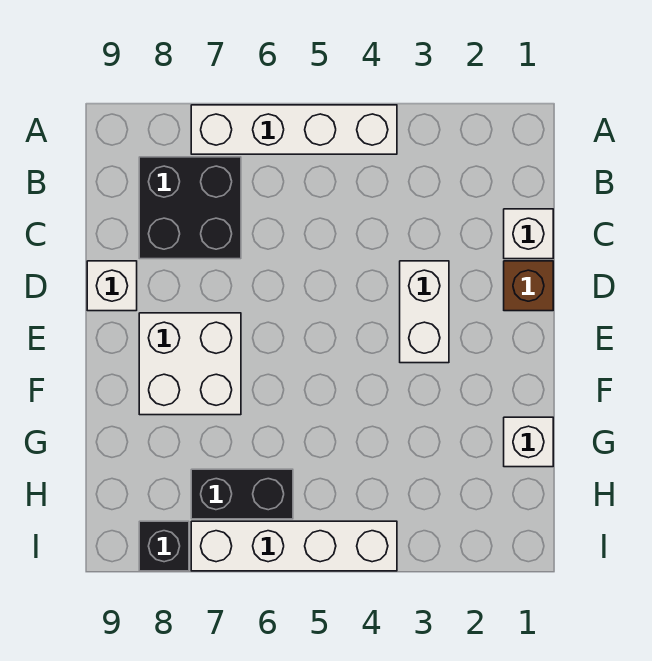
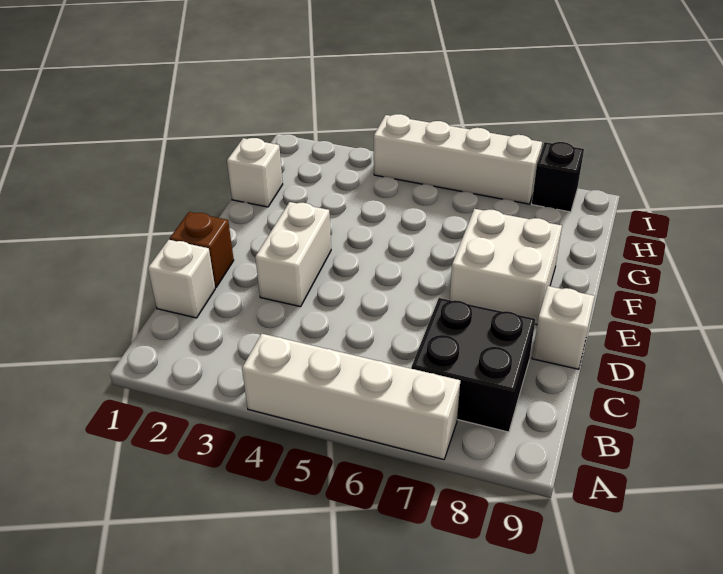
black brick H6:H7 level 1 -> none

